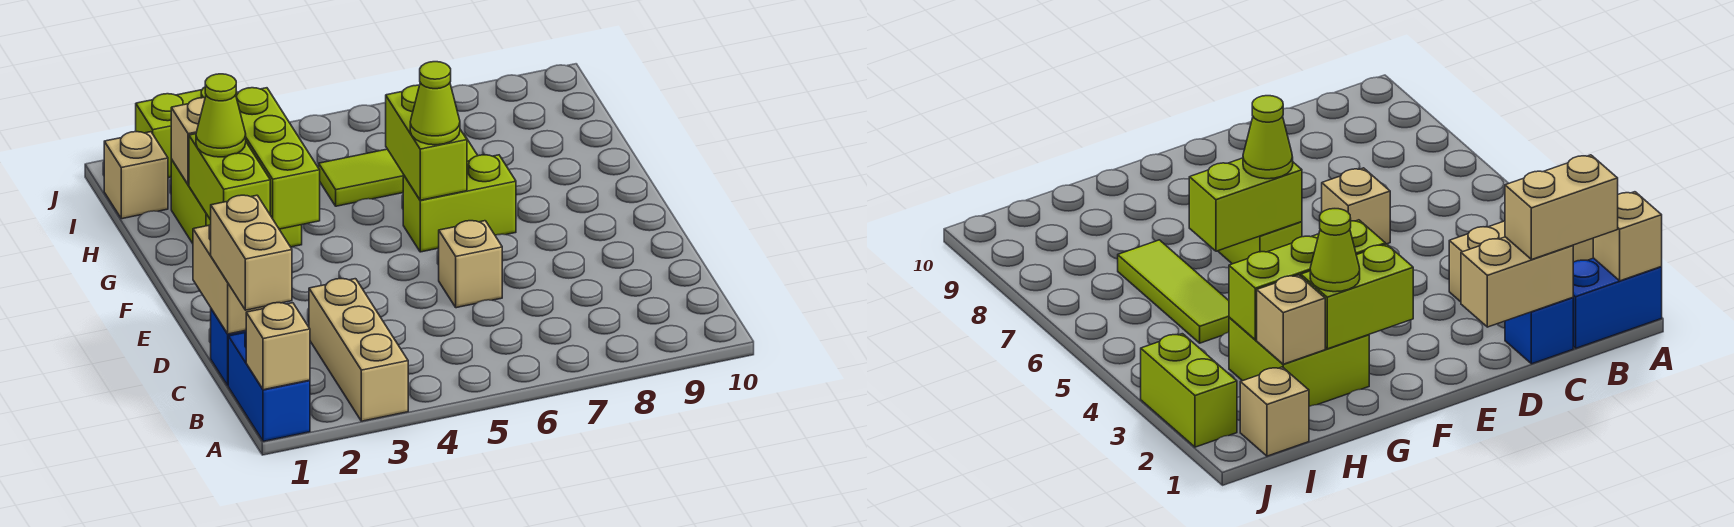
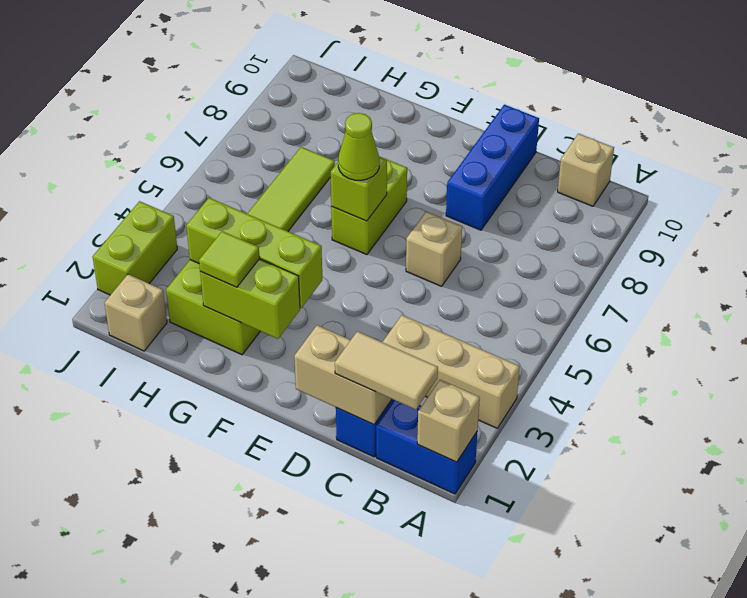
tan brick B1:C1 level 3 -> tan tile B1:C1 level 3
none -> blue brick D8:D10 level 1
lime brick F6:G6 level 2 -> lime brick F6 level 2
lime cone G2 level 3 -> lime tile G2 level 3
tan brick H2 level 2 -> tan brick B10 level 1

